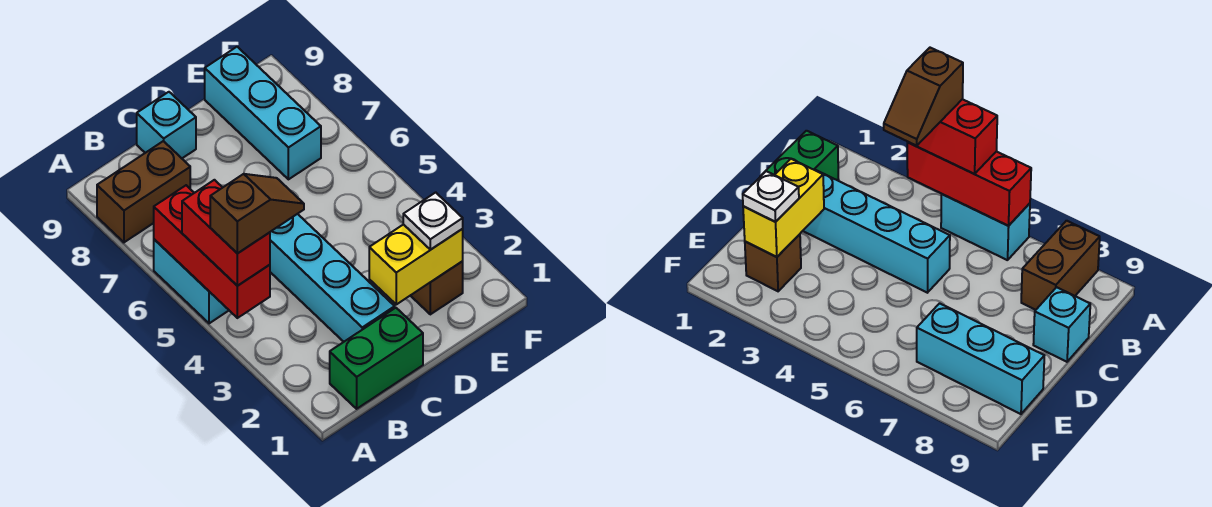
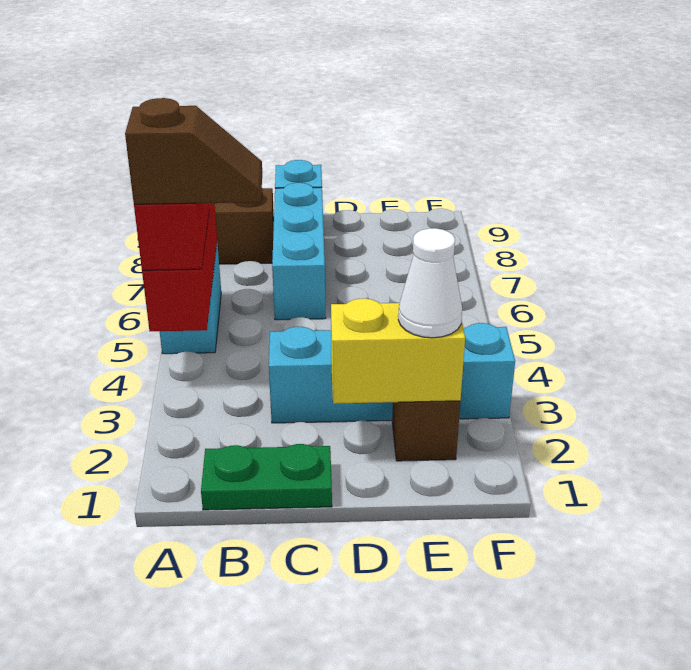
green brick B1:C1 level 1 -> green plate B1:C1 level 1
cyan brick C2:C5 level 1 -> cyan brick C3:F3 level 1
white plate E2 level 3 -> white cone E2 level 3
cyan brick E7:E9 level 1 -> cyan brick C6:C8 level 1

